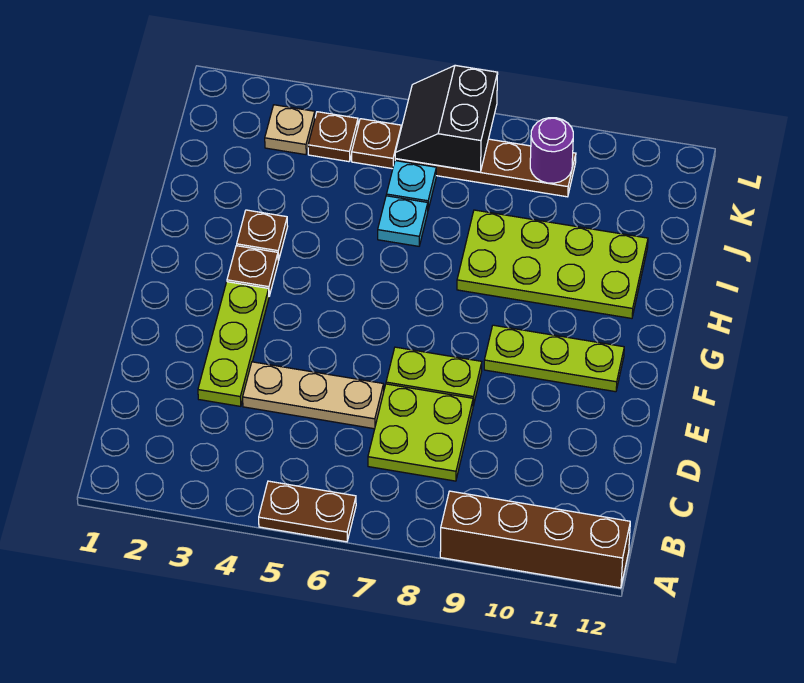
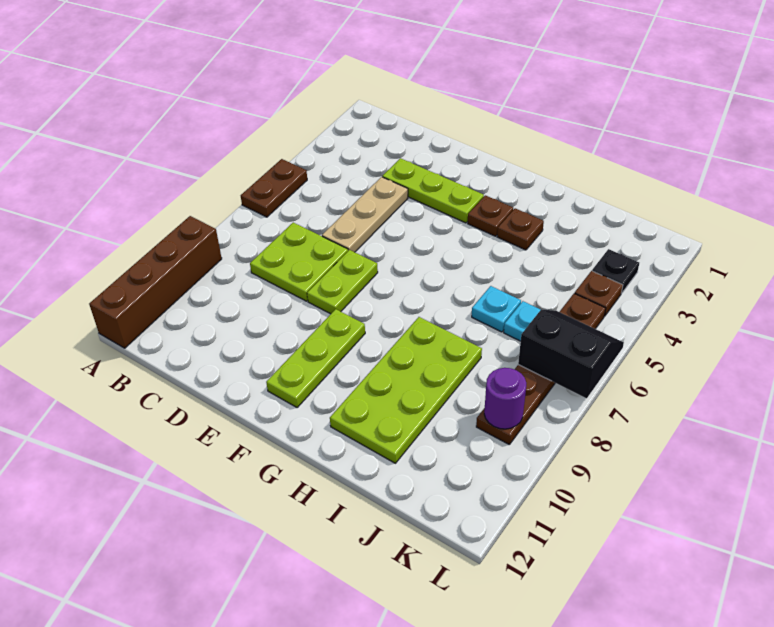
tan plate K3 level 1 -> black plate K3 level 1

